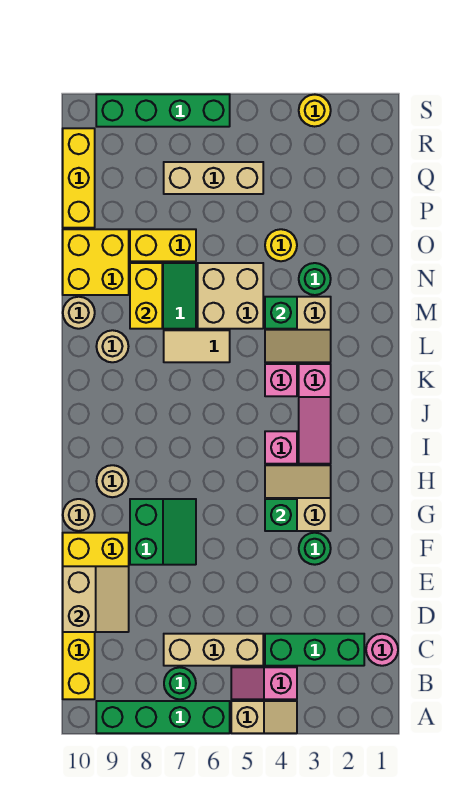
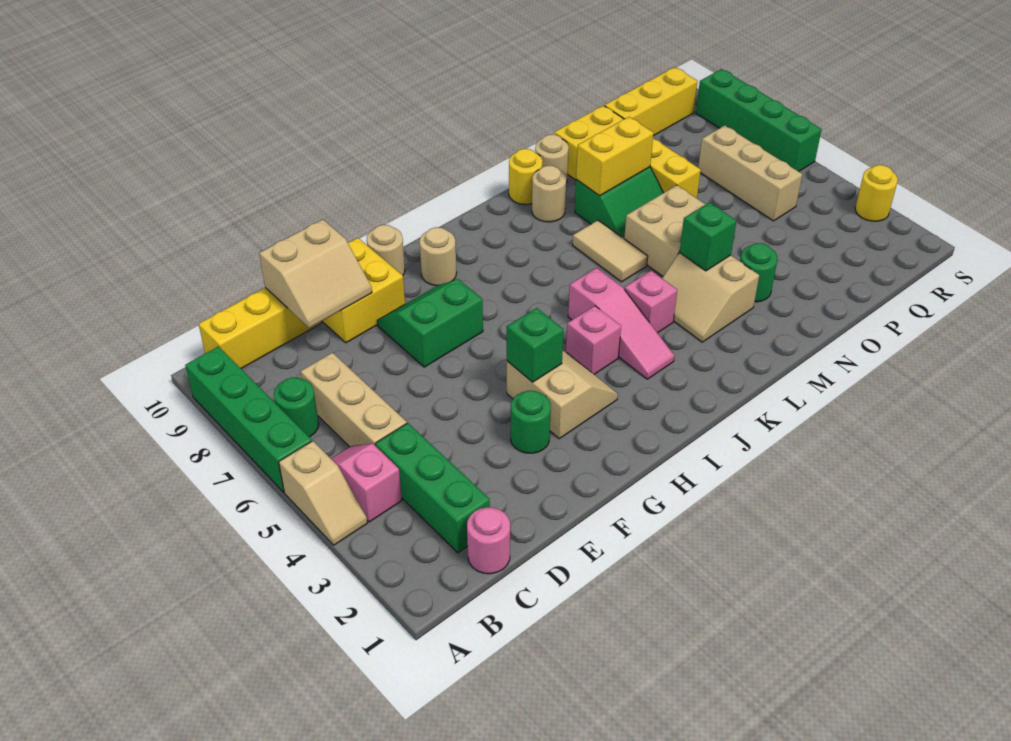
green slope F7:G8 level 1 top 8 -> green slope F7:G8 level 1 top 7
pink slope I3:K3 level 1 top K -> pink slope J3:J5 level 1 top 5
yellow round brick O4 level 1 -> yellow round brick L10 level 1

